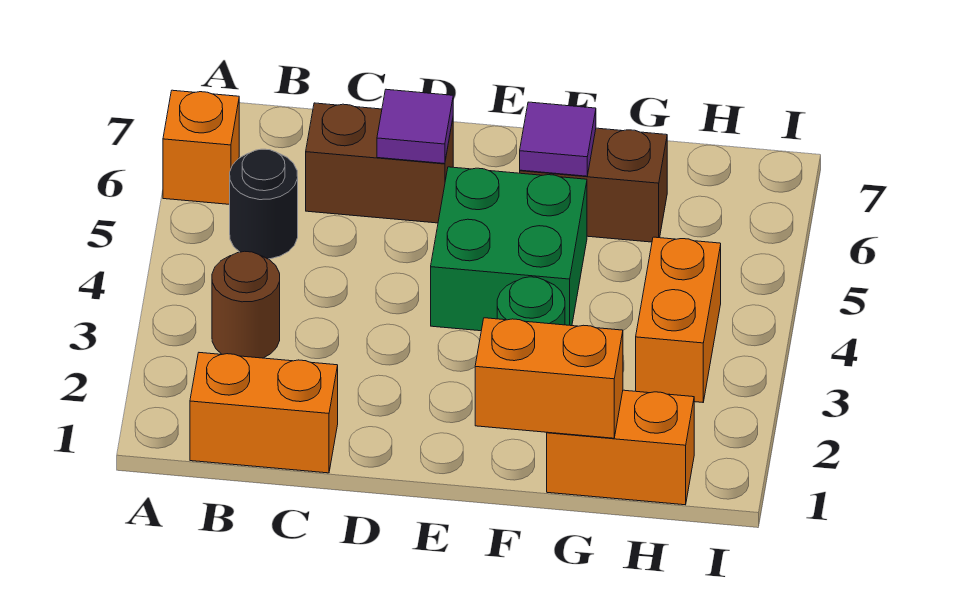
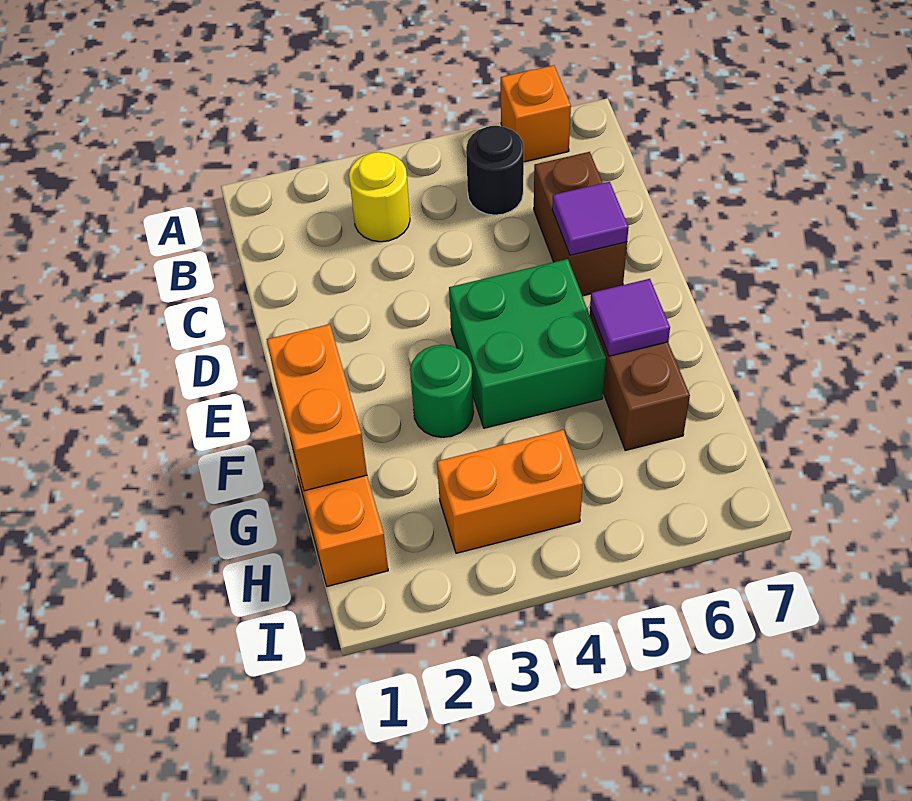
orange brick B1:C1 level 1 -> none
brown round brick B3 level 1 -> yellow round brick B3 level 1

